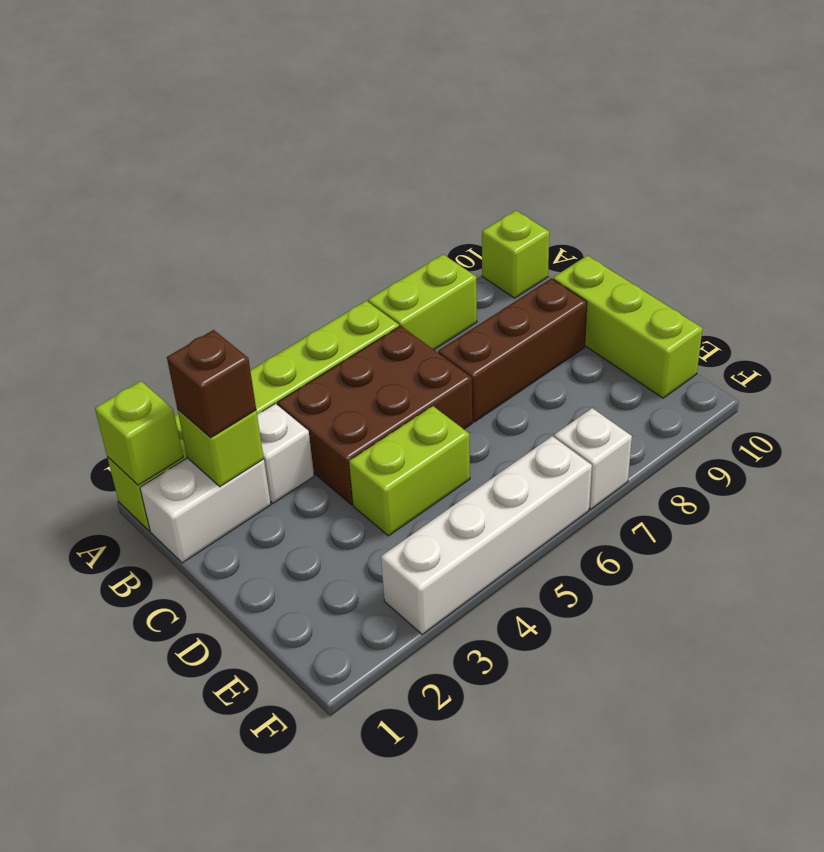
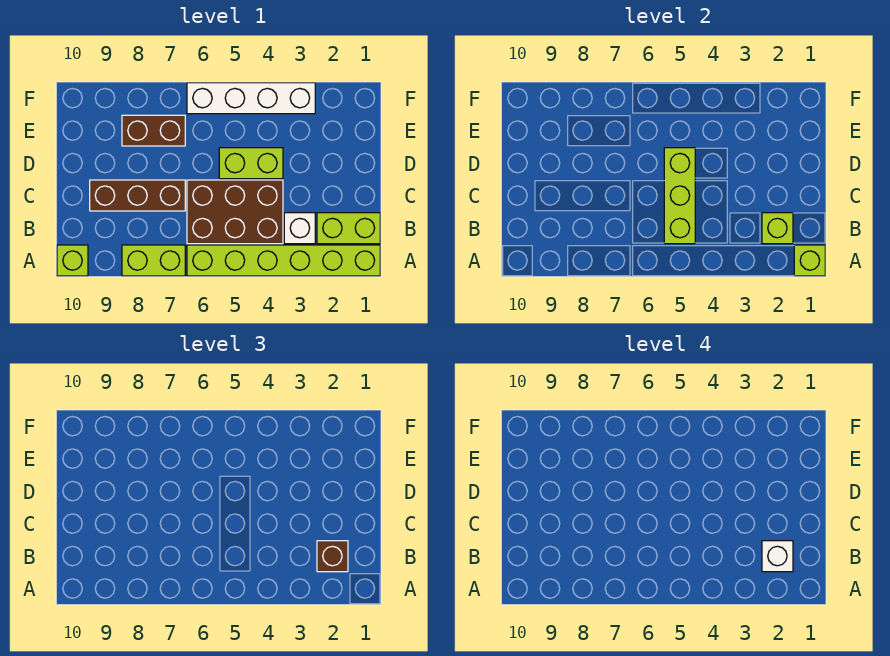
white brick B1:B2 level 1 -> lime brick B1:B2 level 1
lime brick C10:E10 level 1 -> lime brick B5:D5 level 2
none -> brown brick E7:E8 level 1
white brick F7 level 1 -> white brick B2 level 4

